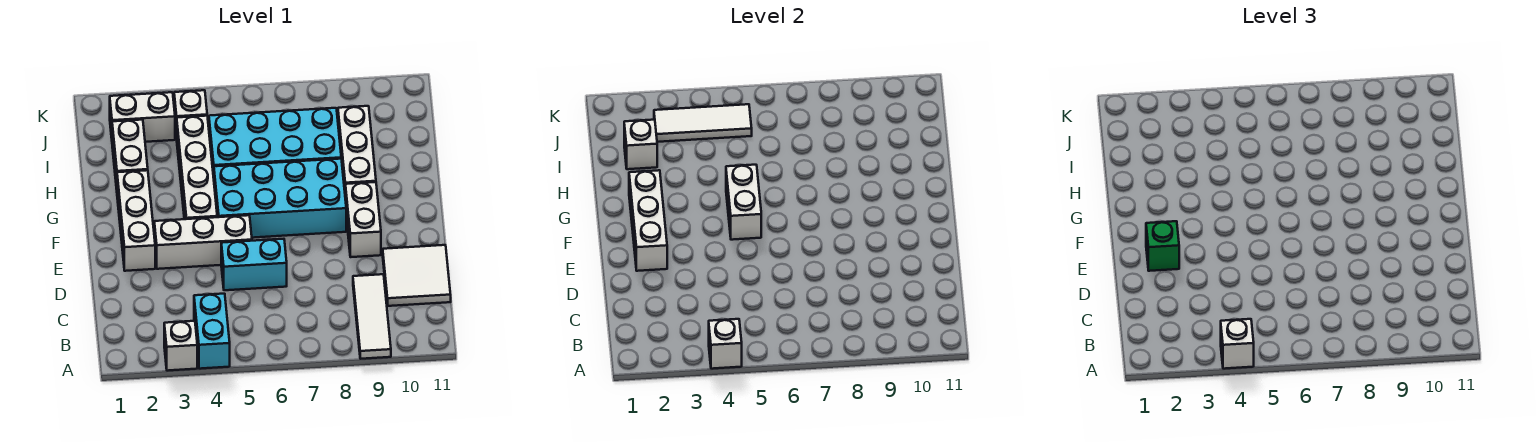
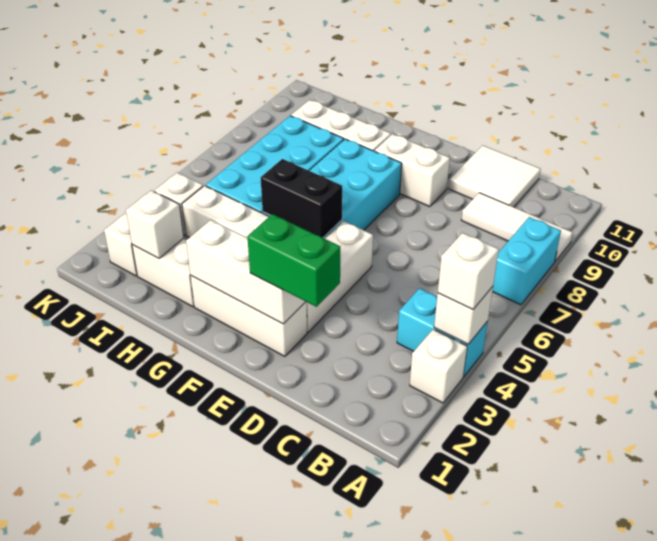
cyan brick D5:D6 level 1 -> cyan brick A7:A8 level 1
green brick E2 level 3 -> green brick D2:E2 level 3
white brick F5:G5 level 2 -> black brick F5:G5 level 2
white tile J3:J5 level 2 -> none

